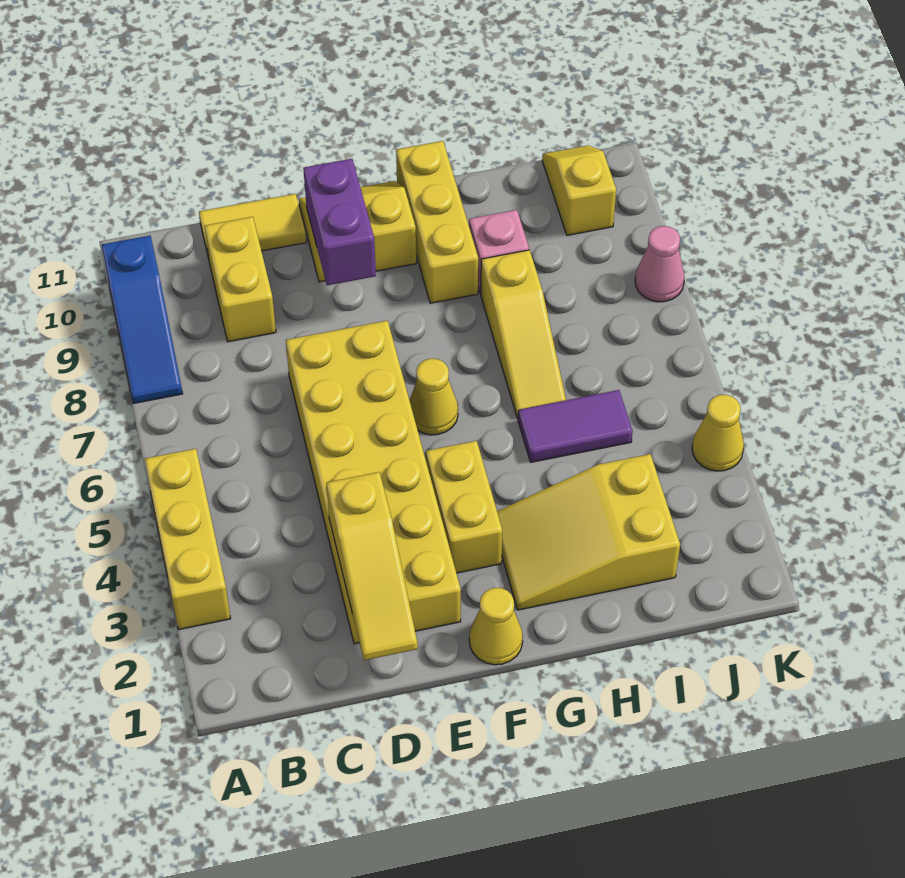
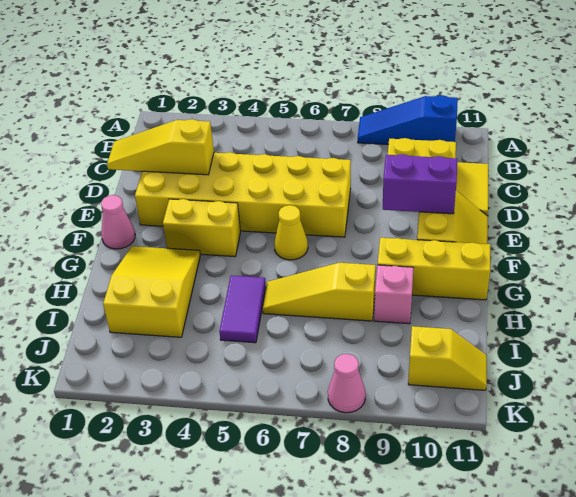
yellow brick A3:A5 level 1 -> none
yellow cone F1 level 1 -> pink cone F1 level 1
yellow cone K4 level 1 -> none

